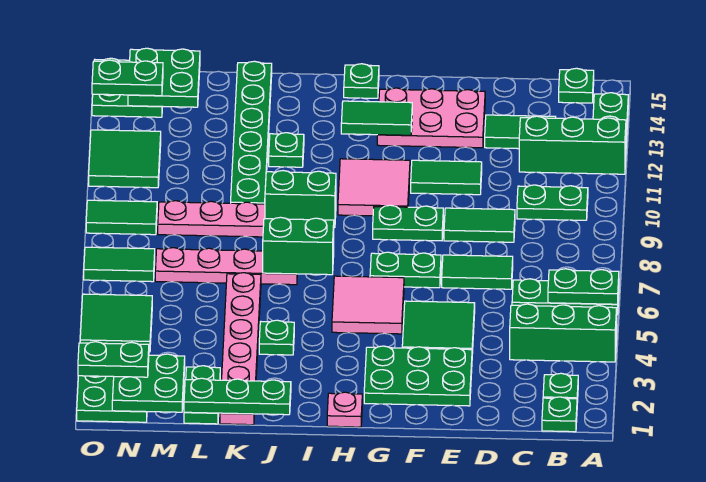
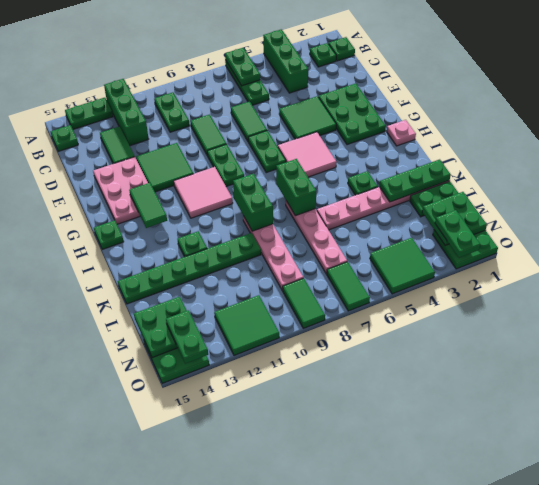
green tile E11:F11 level 1 -> green tile E11:F12 level 1
green plate J1:L1 level 2 -> green plate K1:K3 level 2

